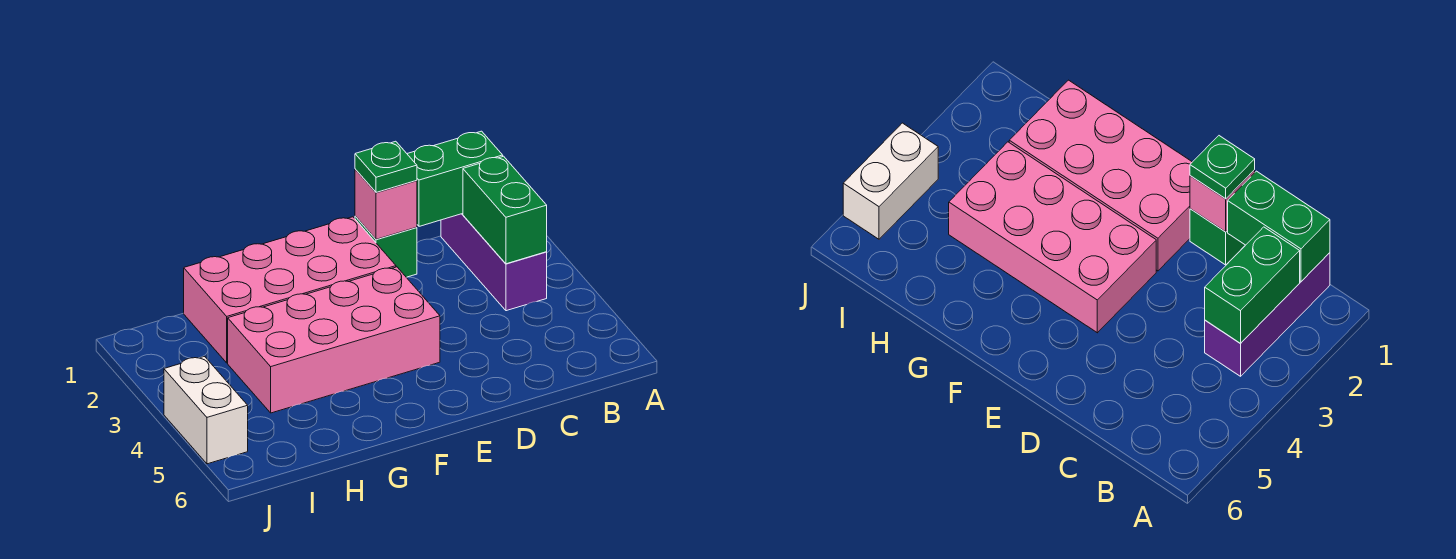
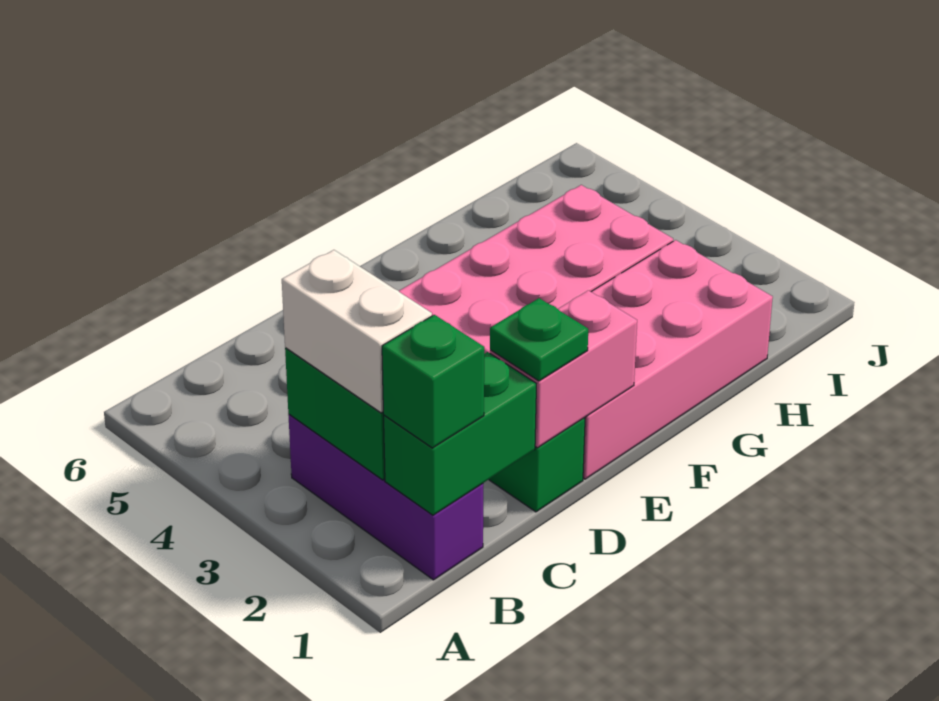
none -> green brick B1 level 3
pink brick D1 level 2 -> pink brick D1:E1 level 2
white brick J4:J5 level 1 -> white brick B2:B3 level 3

